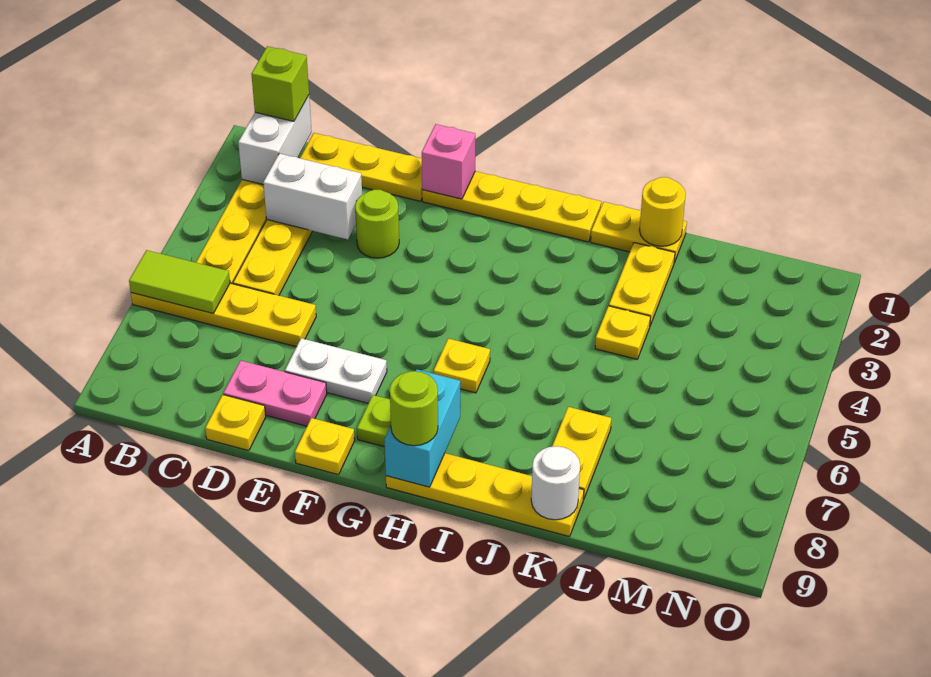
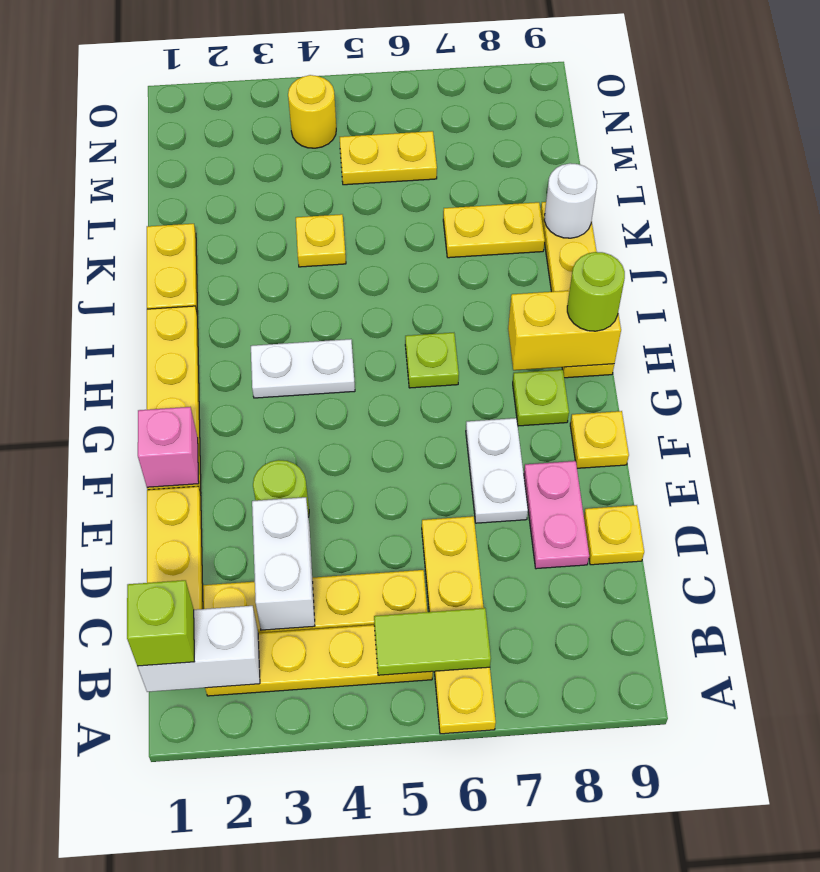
lime tile A6:B6 level 2 -> lime tile B5:B6 level 2
none -> white plate H3:H4 level 1
yellow plate H6 level 1 -> lime plate H6 level 1
cyan brick H8:H9 level 2 -> yellow brick H8:H9 level 2
yellow round brick K1 level 2 -> yellow round brick N4 level 1
yellow plate K2:K3 level 1 -> yellow plate M5:M6 level 1

